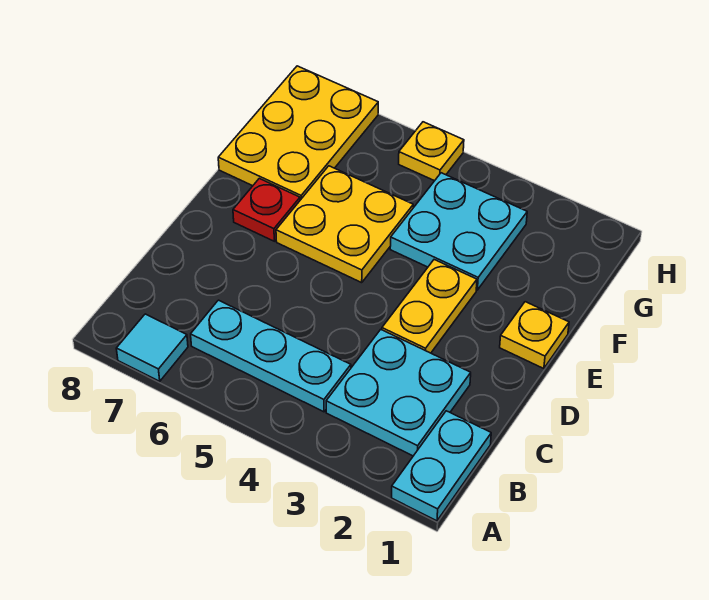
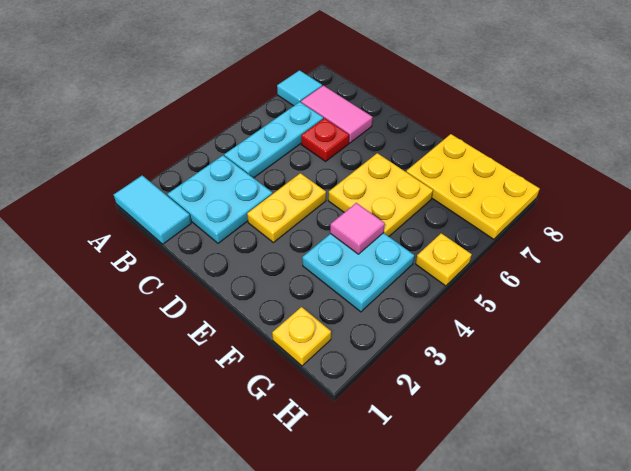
cyan plate A1:B1 level 1 -> cyan tile A1:B1 level 1
none -> pink tile B7:C7 level 1
yellow plate D3:E3 level 1 -> yellow plate D3:D4 level 1
yellow plate E1 level 1 -> yellow plate G1 level 1
red plate E7 level 1 -> red plate C6 level 1
none -> pink tile F4 level 2

